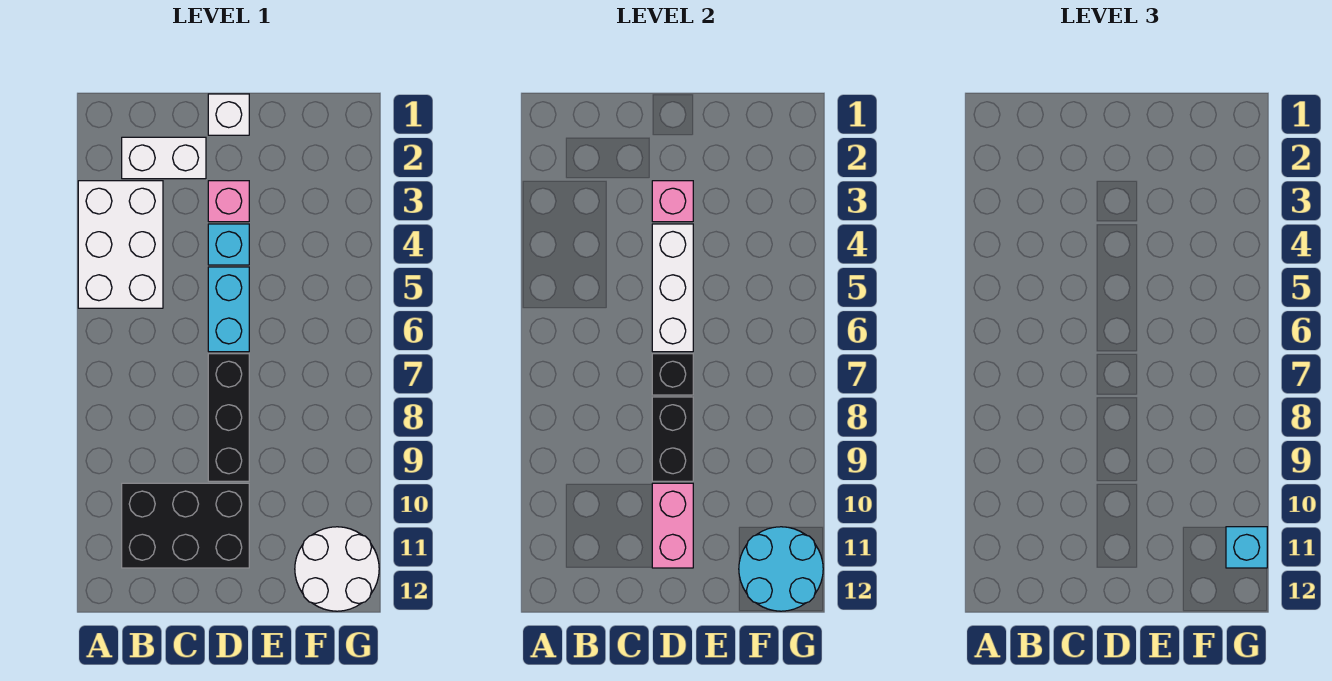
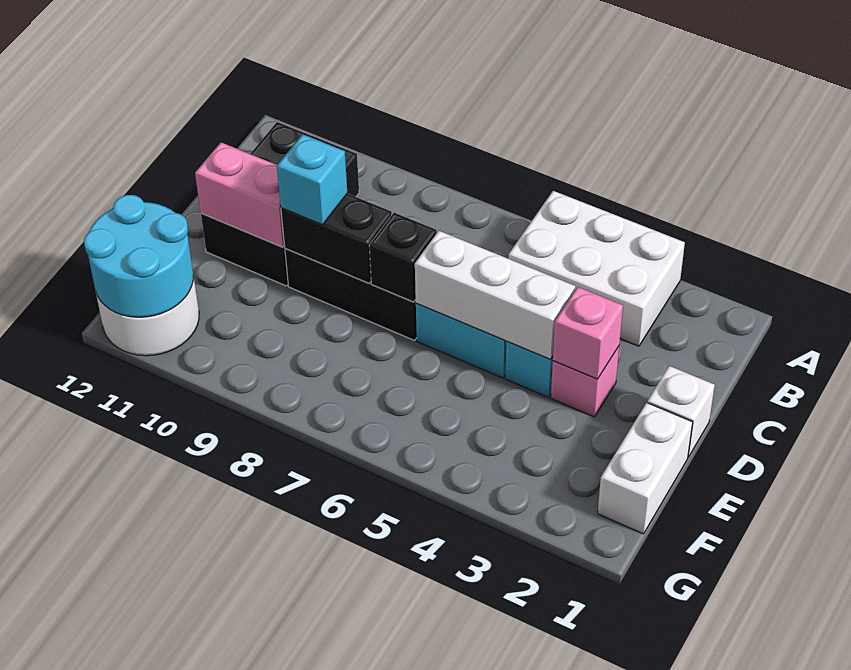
white brick B2:C2 level 1 -> white brick E1:F1 level 1
cyan brick G11 level 3 -> cyan brick D9 level 3

